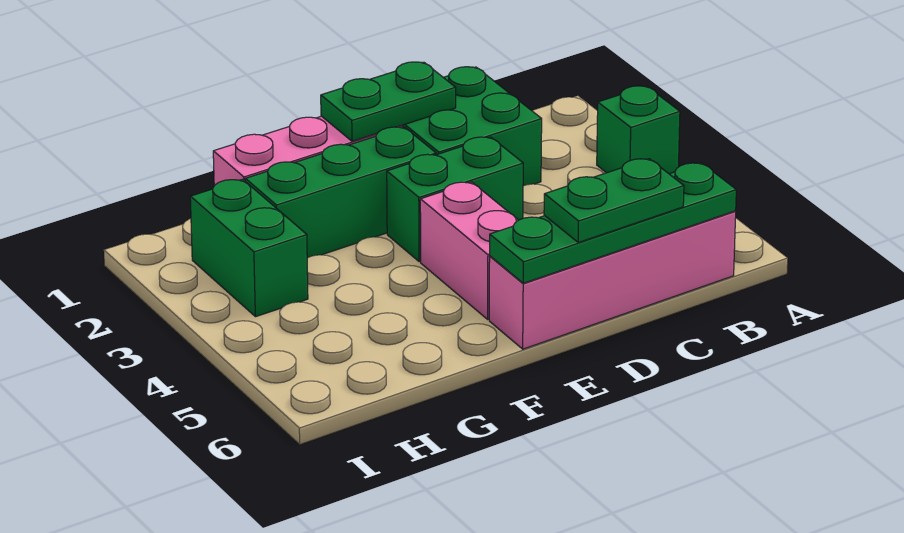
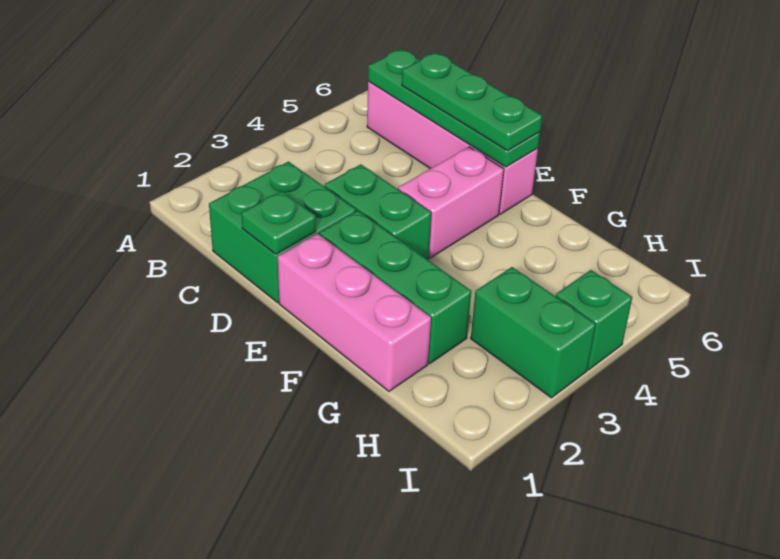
green brick A3 level 1 -> green brick I4 level 1
green plate C6:D6 level 3 -> green plate C6:E6 level 3
green plate D1:E1 level 2 -> green plate D1 level 2
green brick H2:H3 level 1 -> green brick H3:I3 level 1

